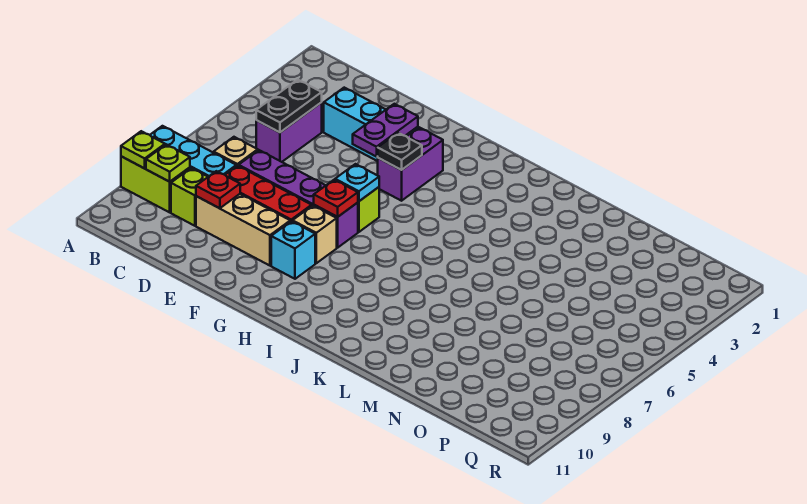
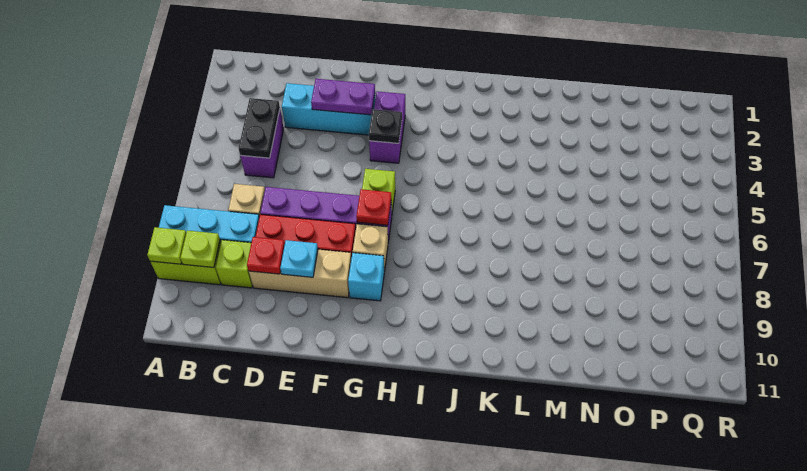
purple plate F3:F4 level 2 -> purple plate E3:F3 level 2
cyan plate G6 level 2 -> cyan plate E9 level 2

